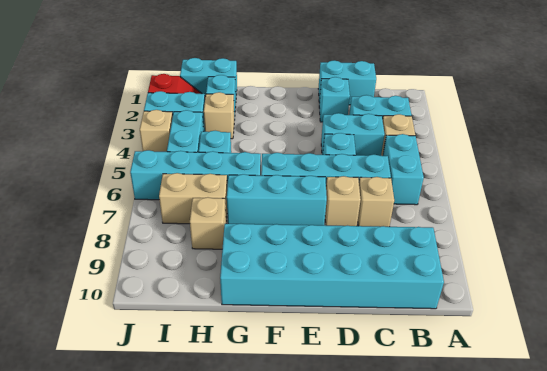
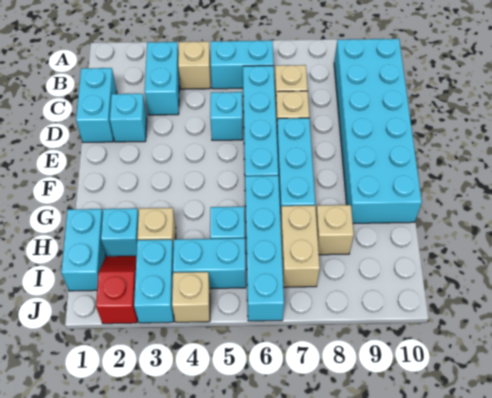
cyan brick C4:D4 level 1 -> none

